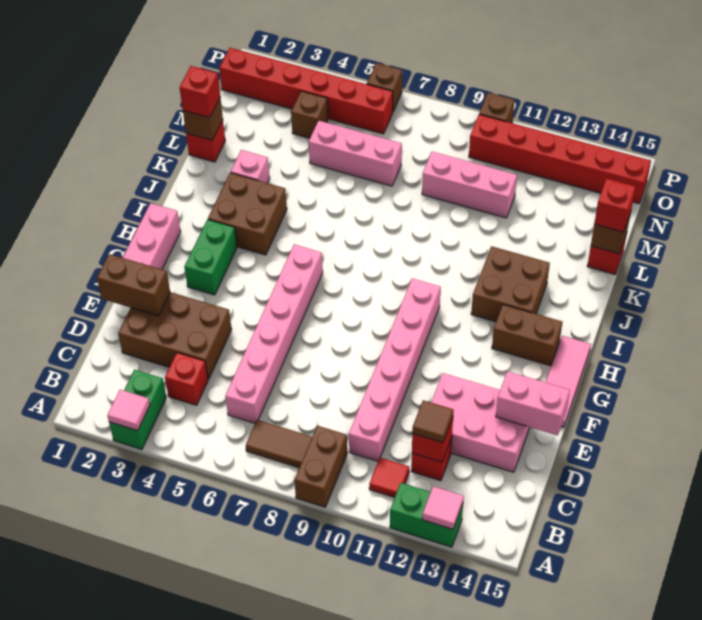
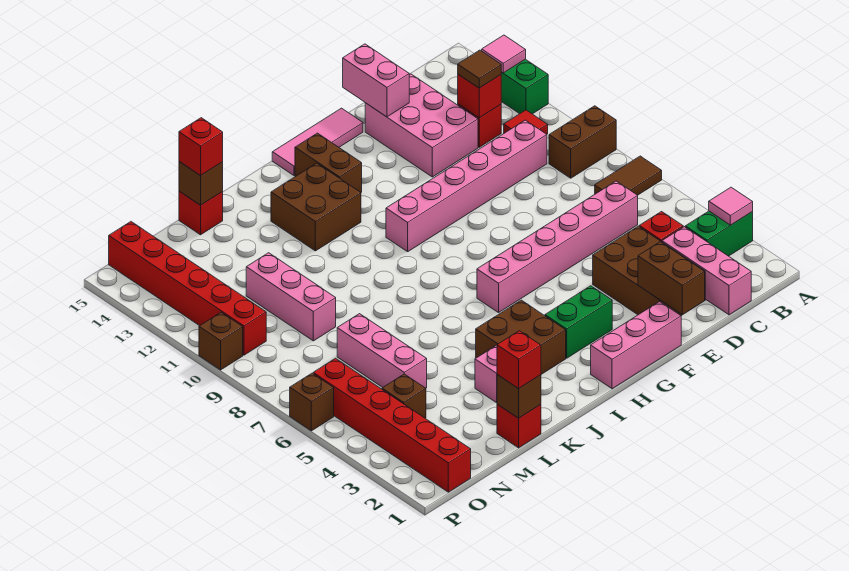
brown tile B7:B8 level 1 -> brown tile A7:B7 level 1
none -> pink brick C1:C3 level 1

